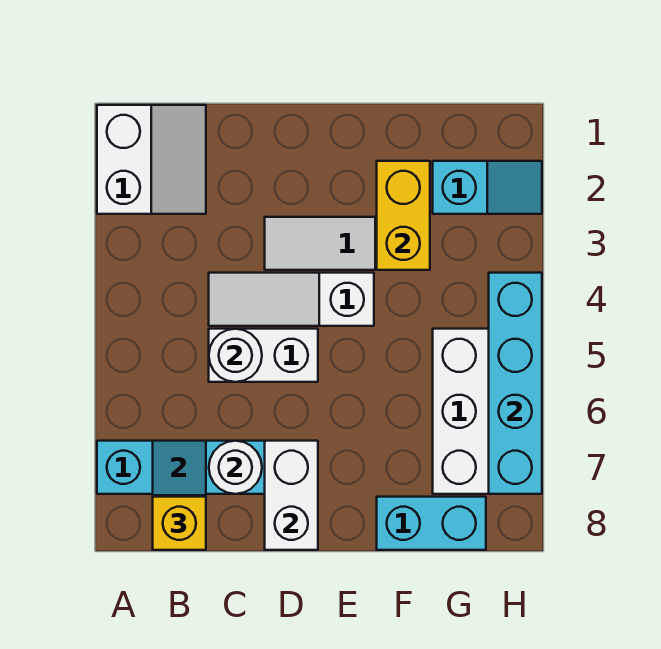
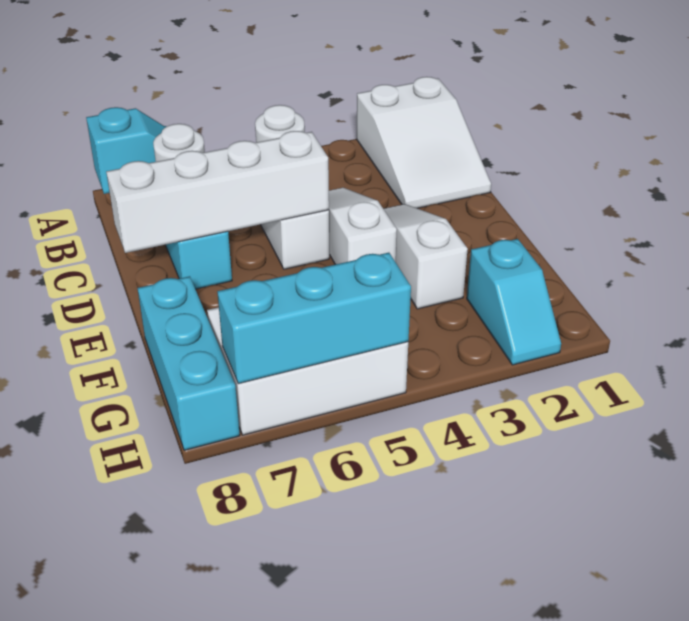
white slope A1:B2 level 1 top A -> white slope A1:C2 level 1 top A
yellow brick B8 level 3 -> none
white brick D7:D8 level 2 -> white brick D5:D8 level 2
yellow brick F2:F3 level 2 -> none
cyan brick F8:G8 level 1 -> cyan brick F8:H8 level 1
cyan brick H4:H7 level 2 -> cyan brick H5:H7 level 2

